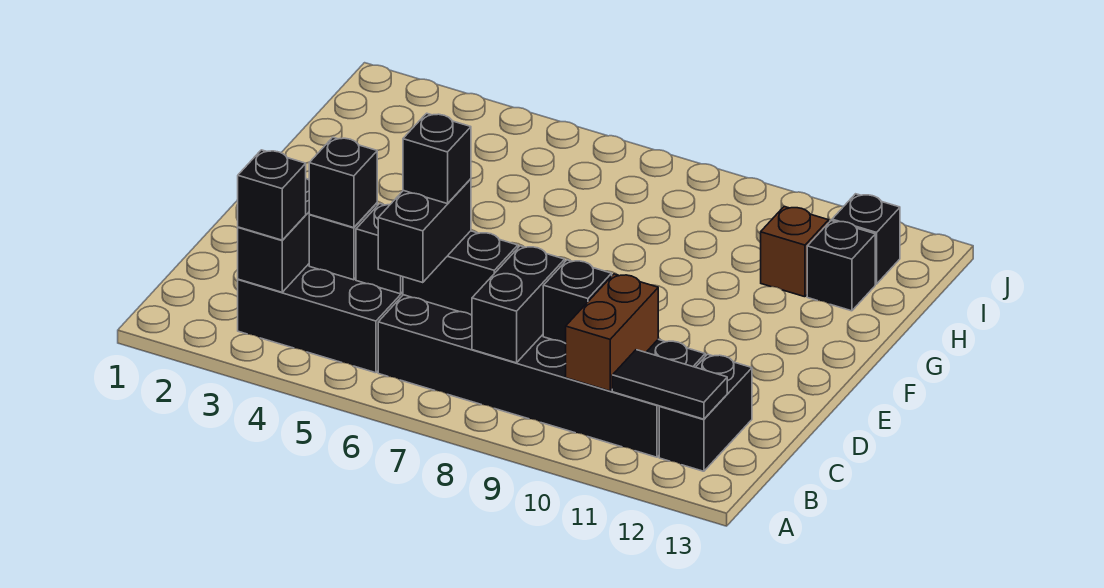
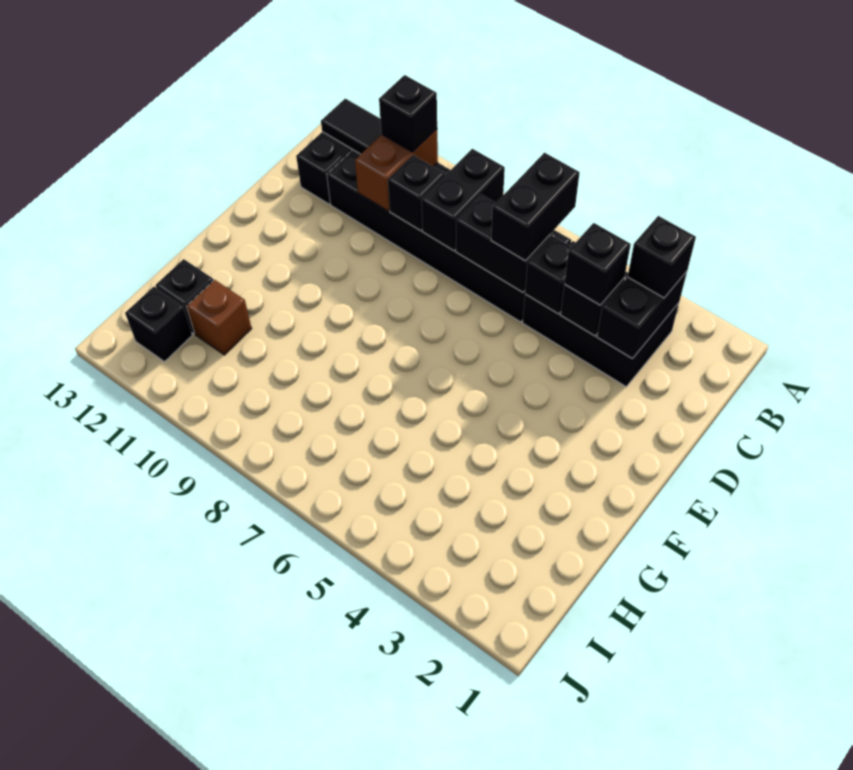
black brick C6 level 4 -> black brick B10 level 3

